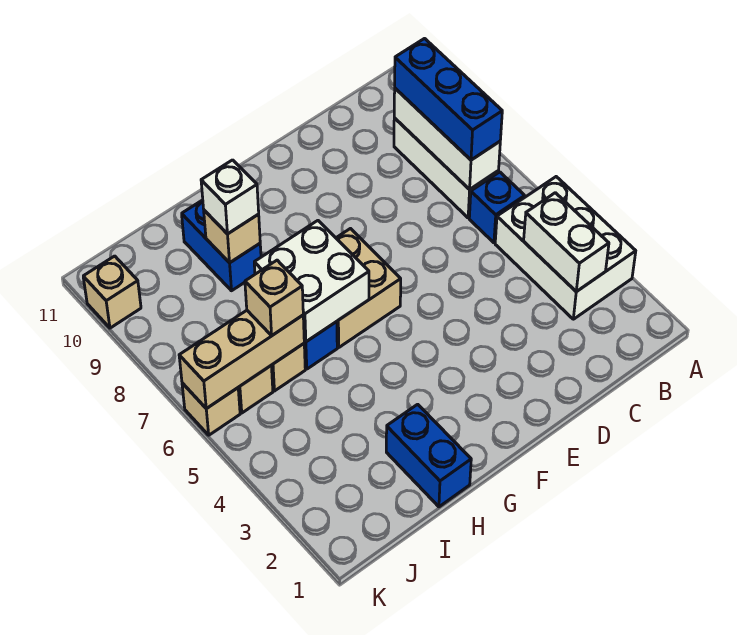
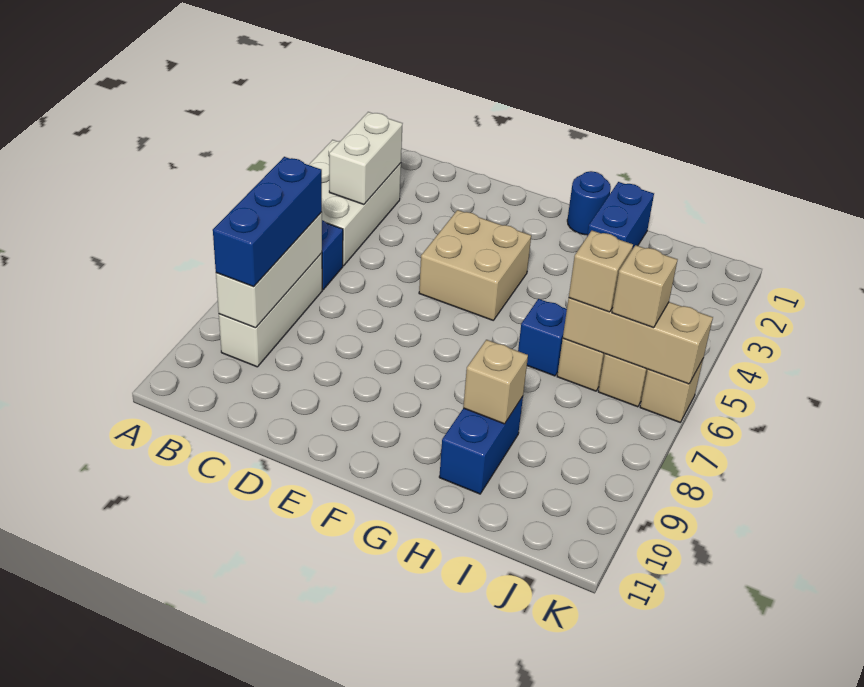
tan brick F6:G7 level 1 -> tan brick E4:F5 level 1
none -> blue round brick G1 level 1
white brick G6:H7 level 2 -> none
white brick H9 level 3 -> none
tan brick K10 level 1 -> tan brick J6 level 3

